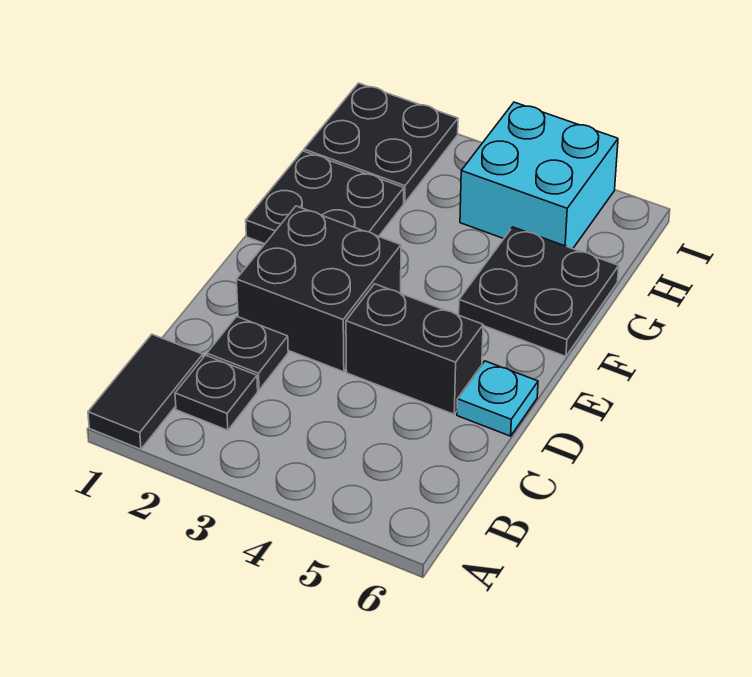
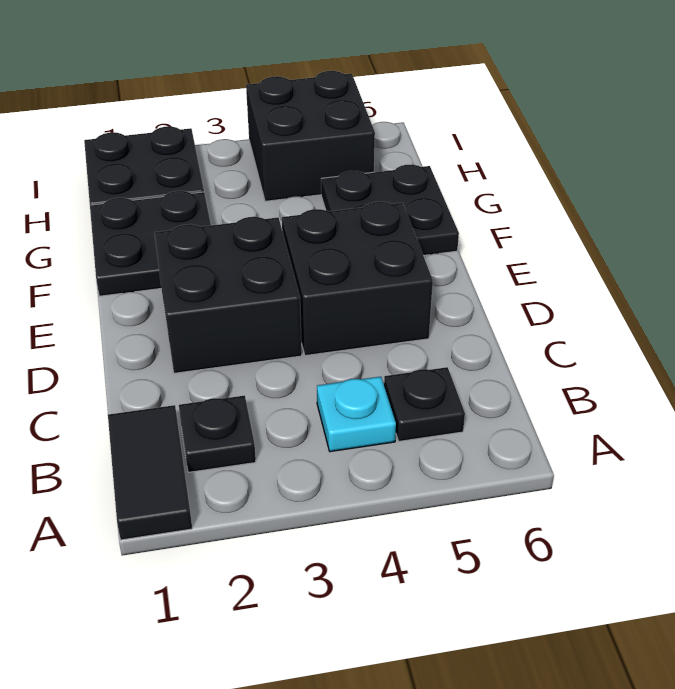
black plate C2 level 1 -> black plate B5 level 1
black brick D4:D5 level 1 -> black brick D4:E5 level 1
cyan plate D6 level 1 -> cyan plate B4 level 1
cyan brick H4:I5 level 1 -> black brick H4:I5 level 1

